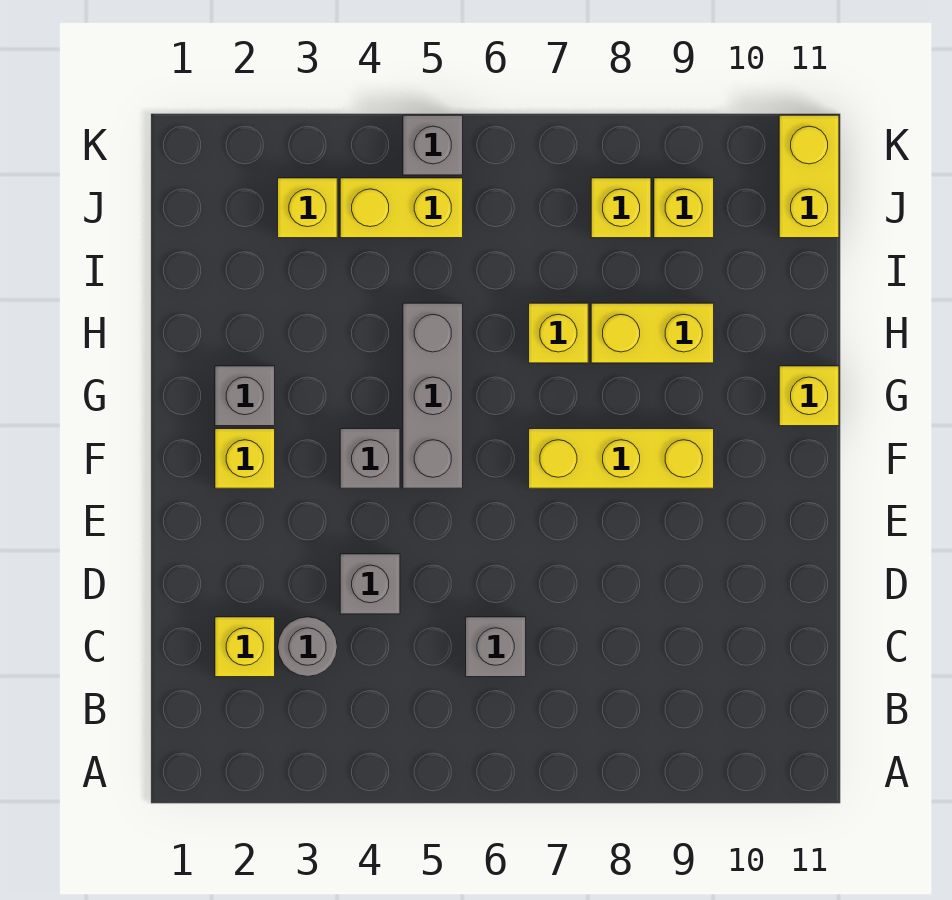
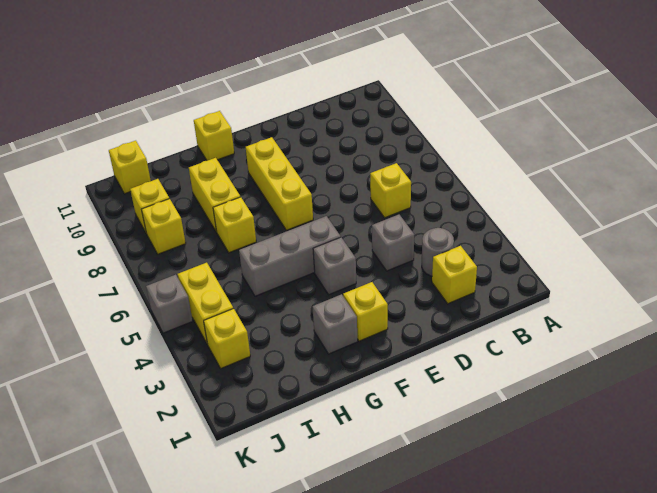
grey brick C6 level 1 -> yellow brick C6 level 1
yellow brick J11:K11 level 1 -> yellow brick J11 level 1

